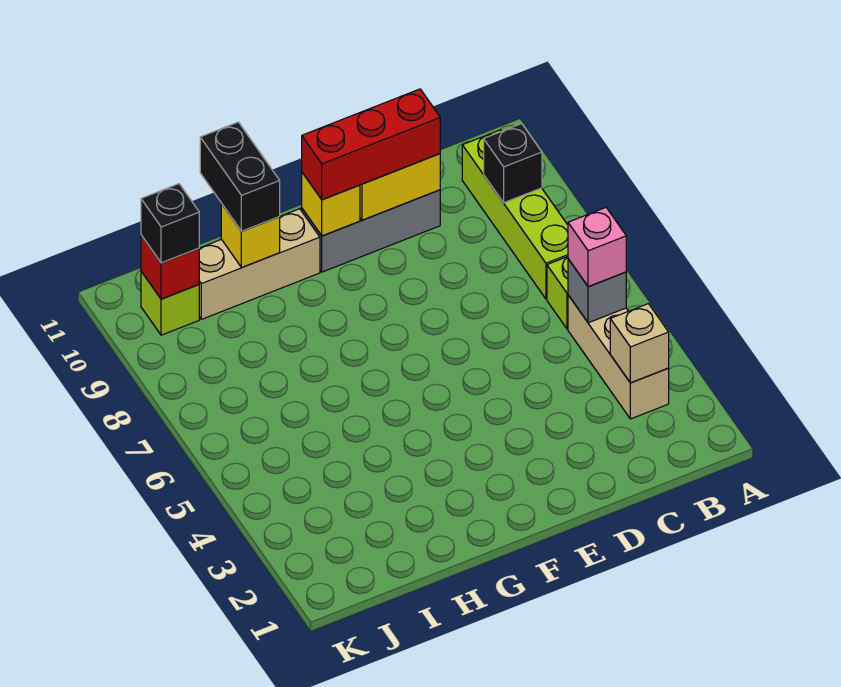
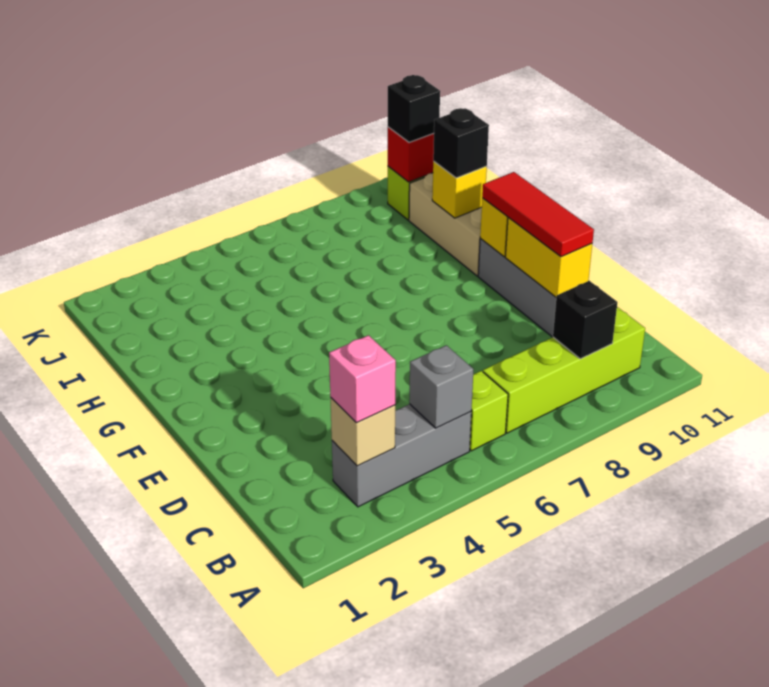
tan brick B3:B5 level 1 -> grey brick B3:B5 level 1
pink brick B5 level 3 -> pink brick B3 level 3
red brick D10:F10 level 3 -> red tile D10:F10 level 3
black brick H10:H11 level 3 -> black brick H10 level 3

